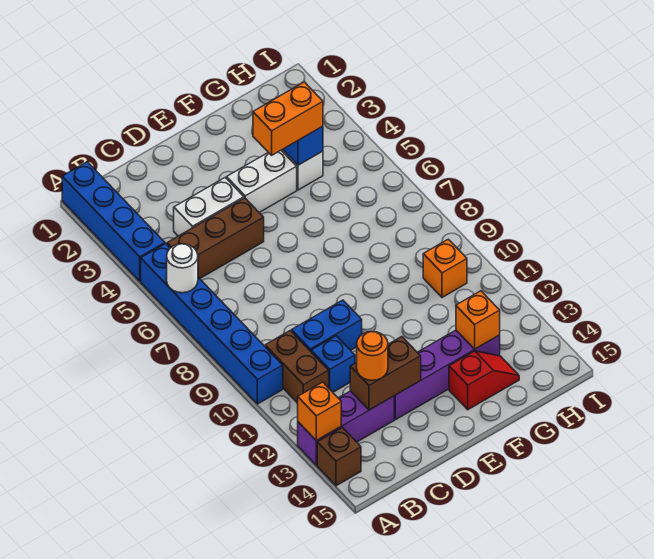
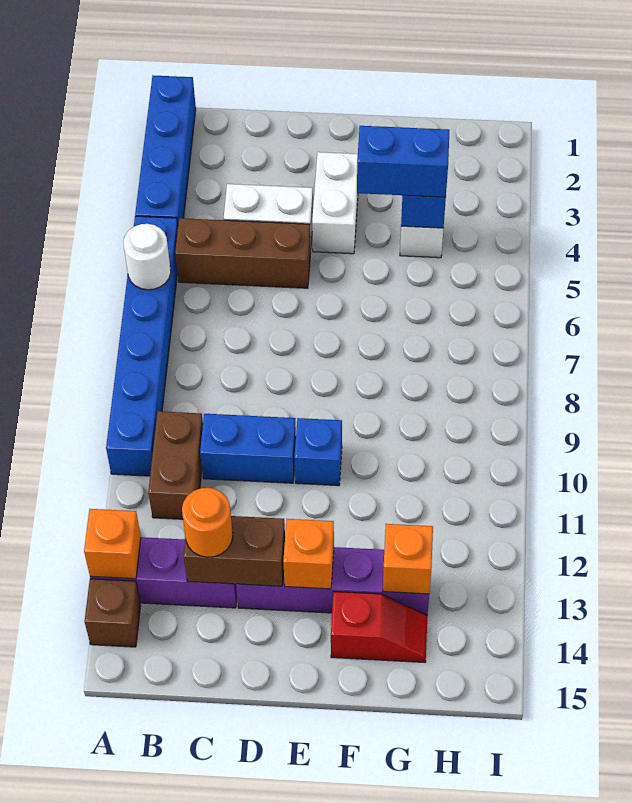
blue brick C11 level 1 -> blue brick E10 level 1
white brick E4:F4 level 1 -> white brick E3:E4 level 1
orange brick F4:G4 level 3 -> blue brick F4:G4 level 3
orange brick H10 level 1 -> orange brick E13 level 2

